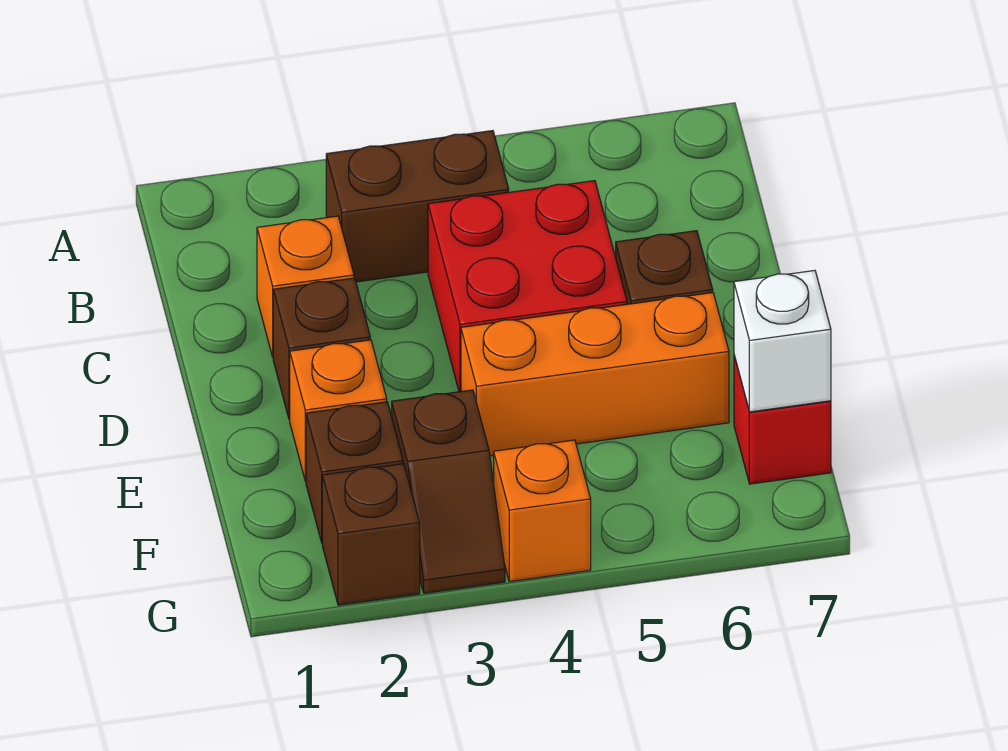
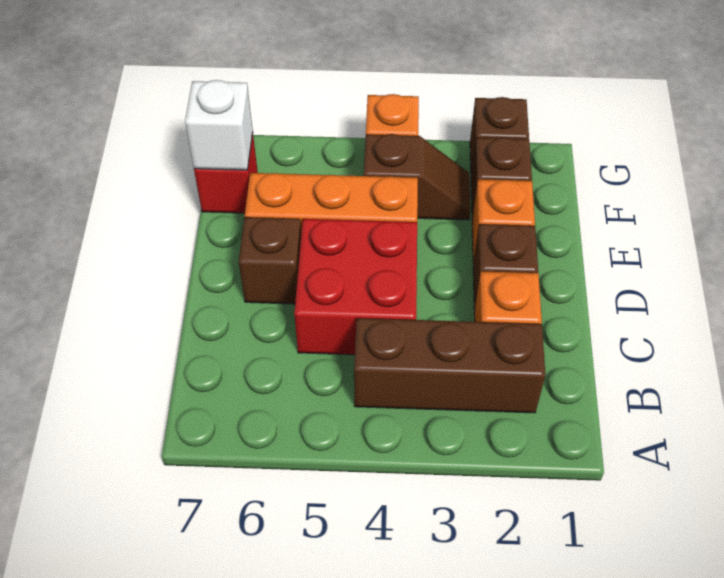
brown brick B3:B4 level 1 -> brown brick B2:B4 level 1
brown slope F3:G3 level 1 top F -> brown slope F3:F4 level 1 top 4

